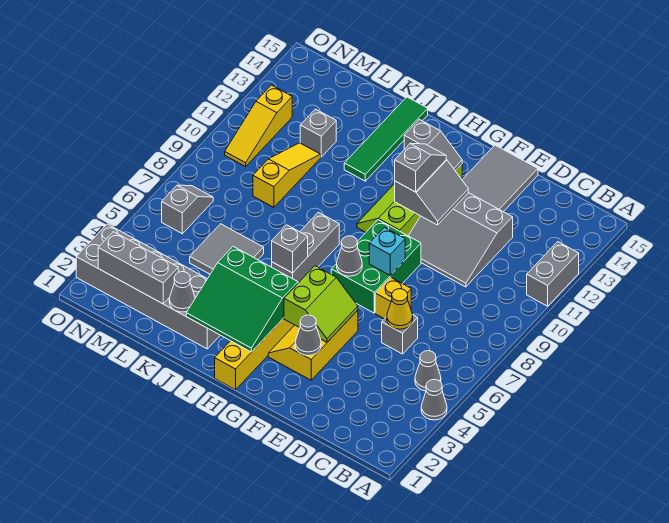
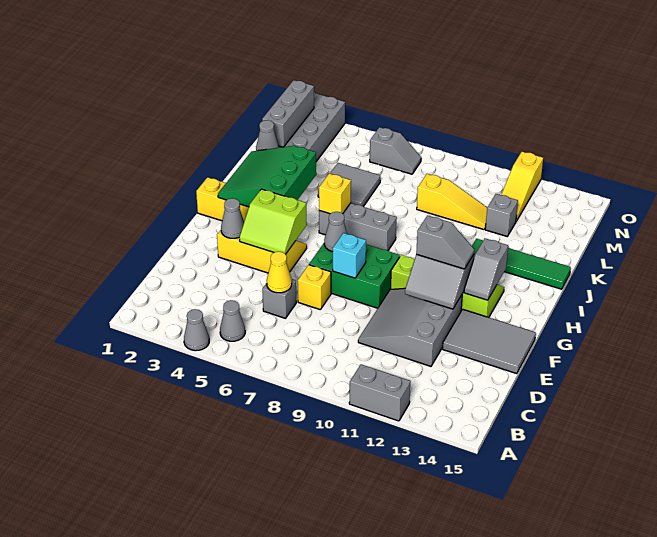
grey brick I6 level 2 -> yellow brick I6 level 2
yellow slope N10:N12 level 1 top 12 -> yellow slope M12:O12 level 1 top O

